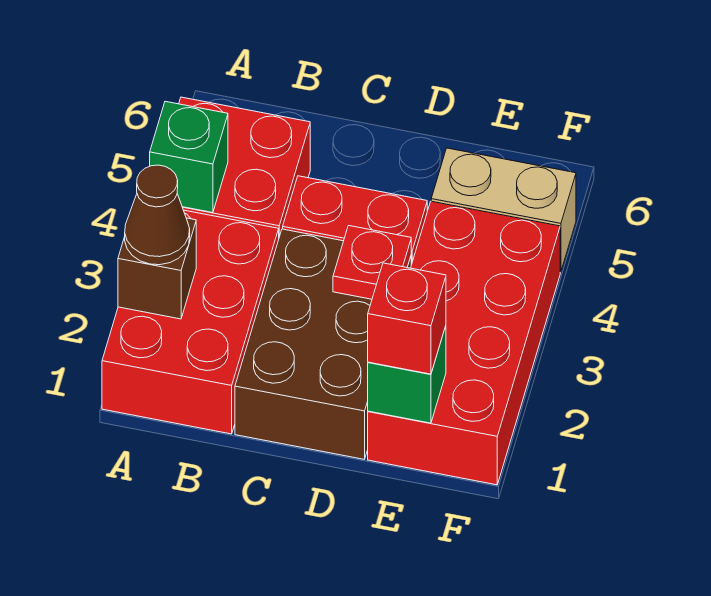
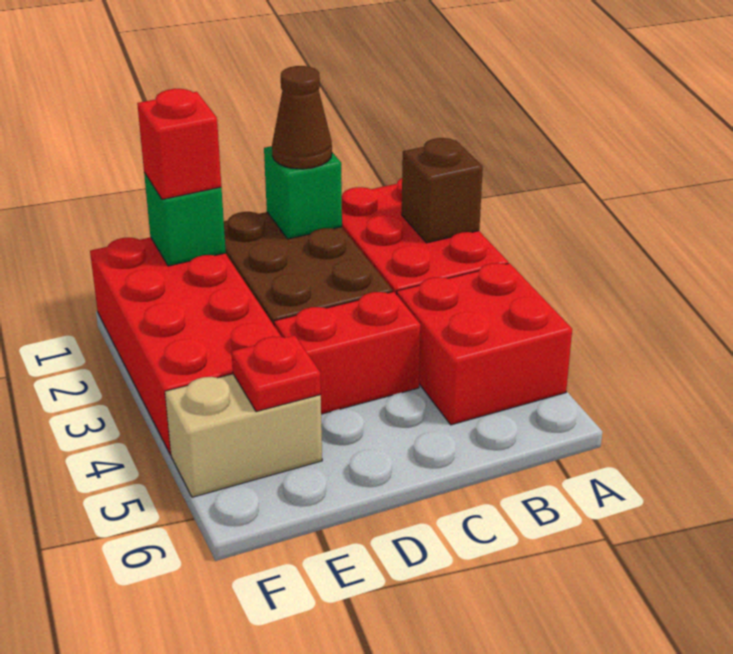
brown cone A2 level 3 -> brown cone C1 level 3
green brick A4 level 2 -> green brick C1 level 2
red plate D3 level 2 -> red plate E5 level 2

